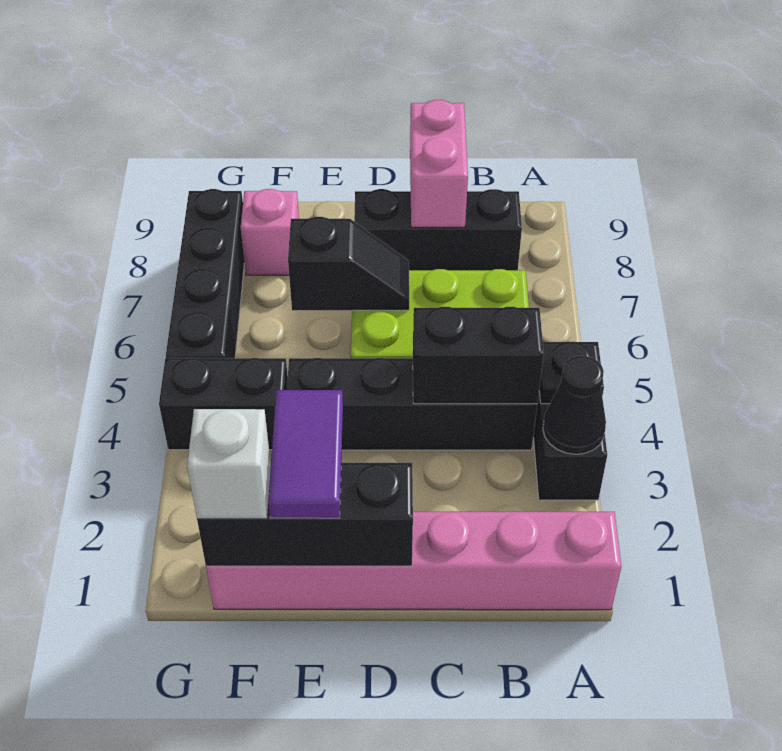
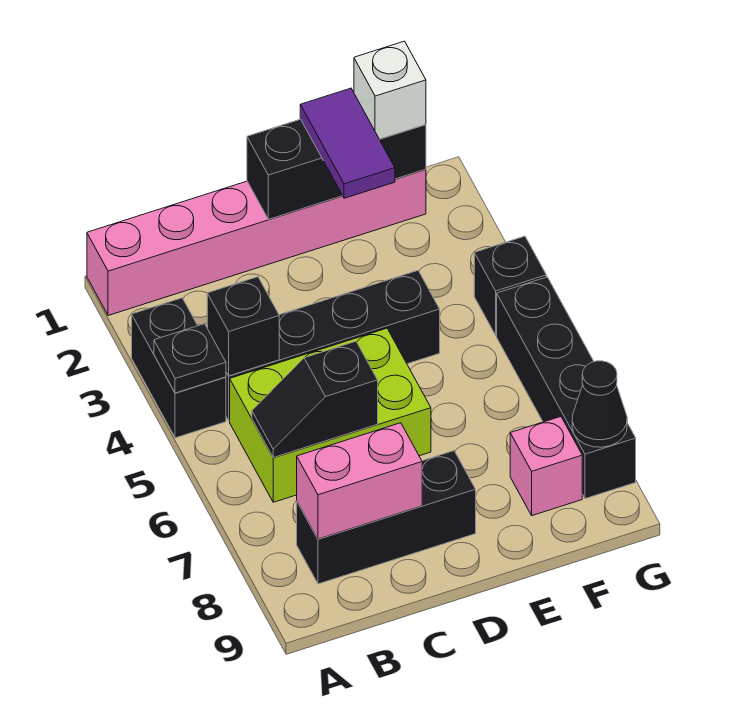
black cone A3 level 2 -> black cone G8 level 2
black brick B4:C4 level 2 -> black brick B4 level 2
pink brick C8:C9 level 2 -> pink brick B8:C8 level 2
black slope D6:E6 level 2 top E -> black slope B6:C6 level 2 top C
black brick F4:G4 level 1 -> black brick G4 level 1

